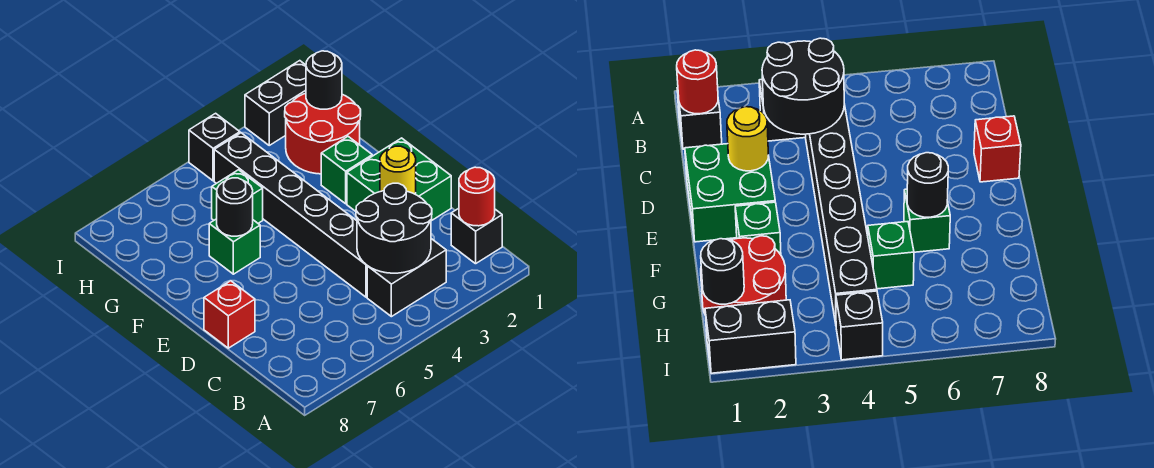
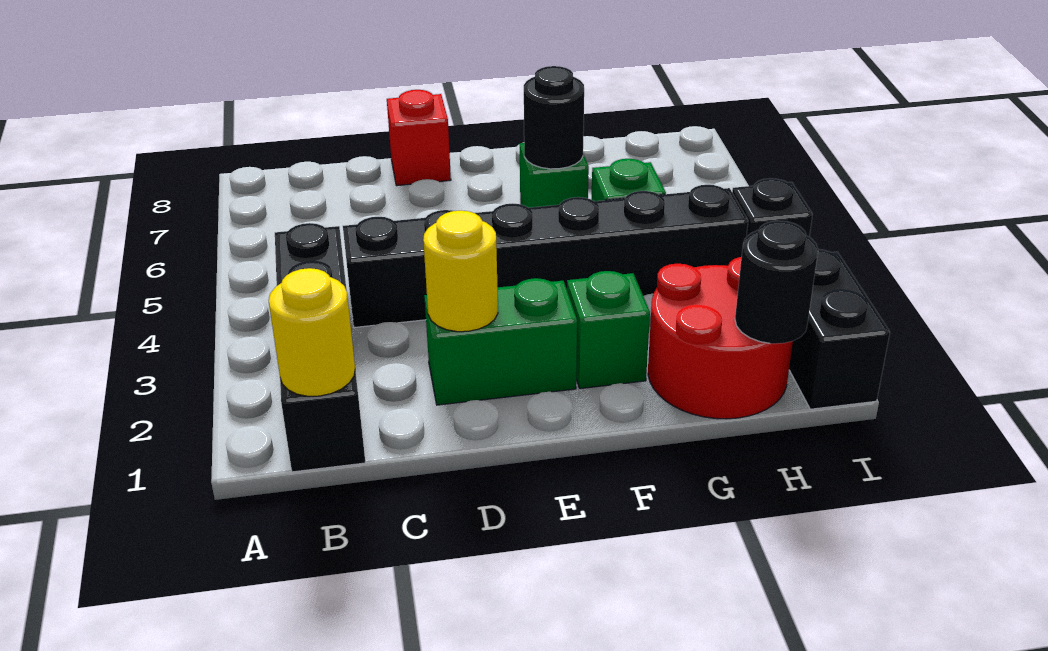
red round brick B1 level 2 -> yellow round brick B1 level 2
black round brick B3:C4 level 2 -> none
green brick D1:E2 level 1 -> green brick D2:E2 level 1

